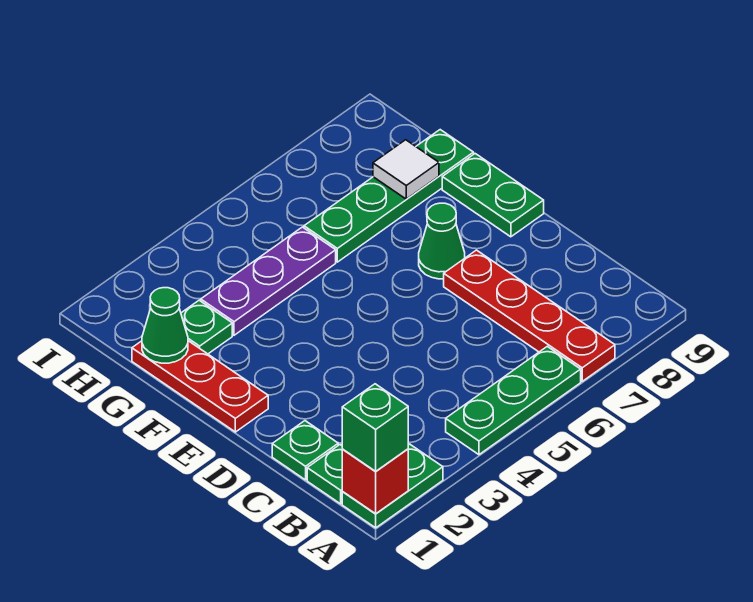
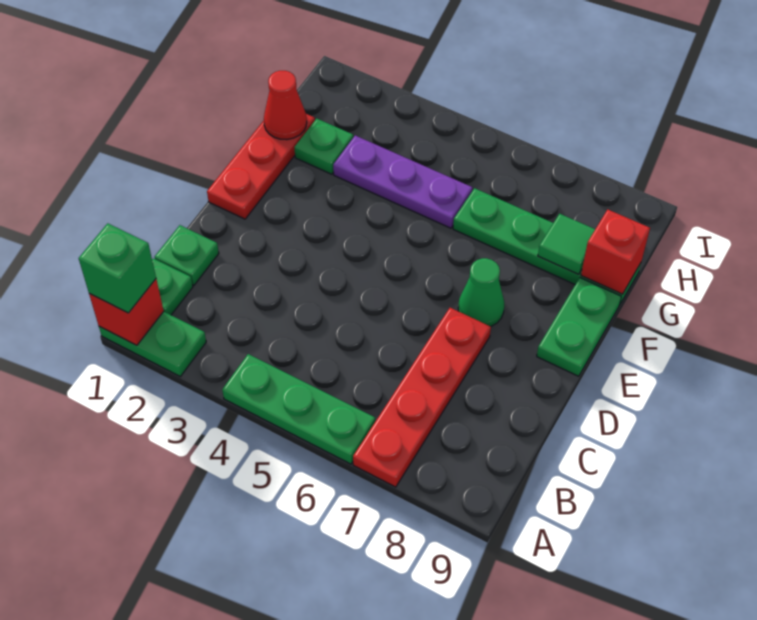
green cone G1 level 2 -> red cone G1 level 2
white tile G8 level 2 -> green tile G8 level 2
none -> red brick G9 level 2

